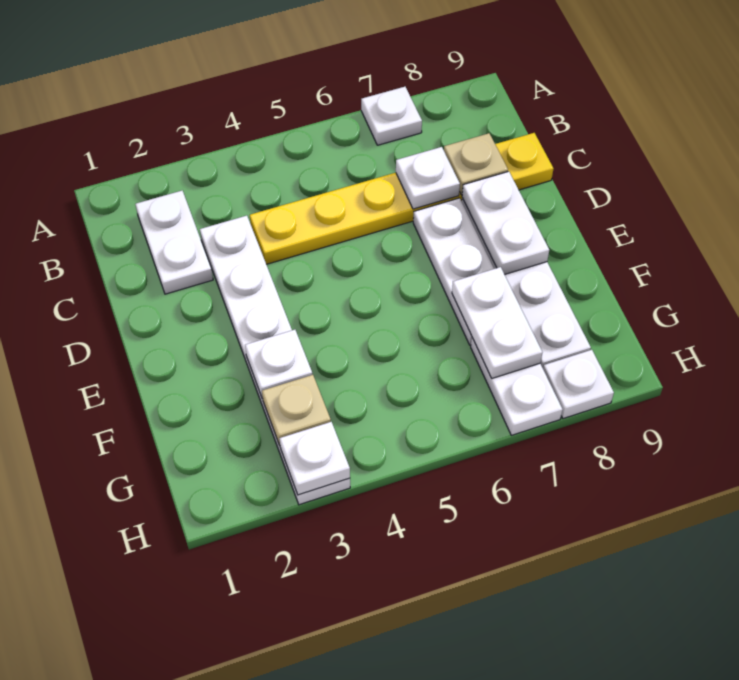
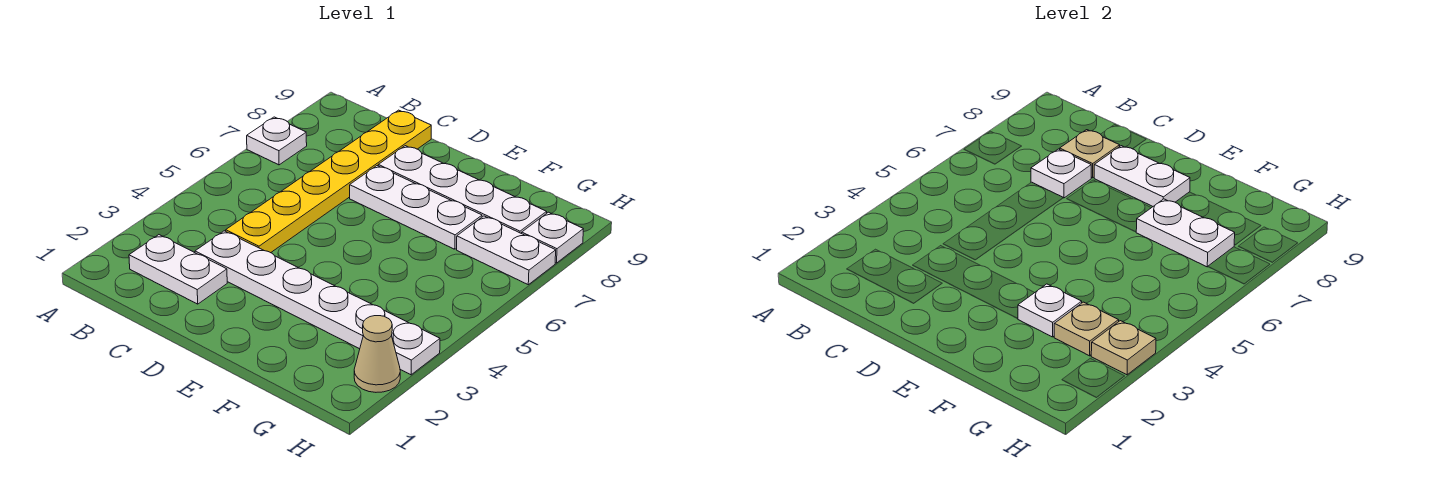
none -> tan cone H2 level 1
white plate H3 level 2 -> tan plate H3 level 2

